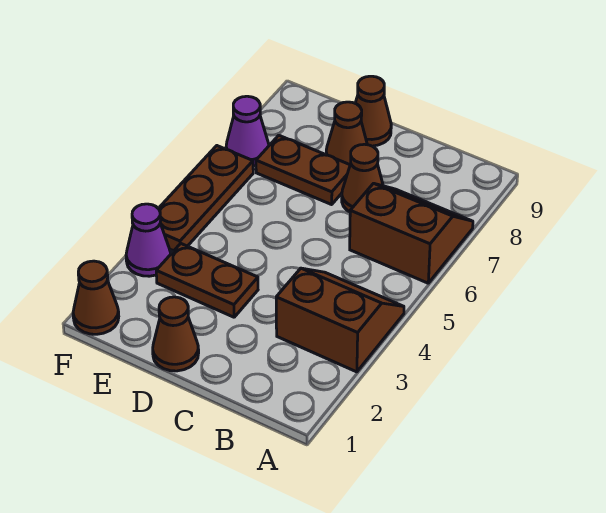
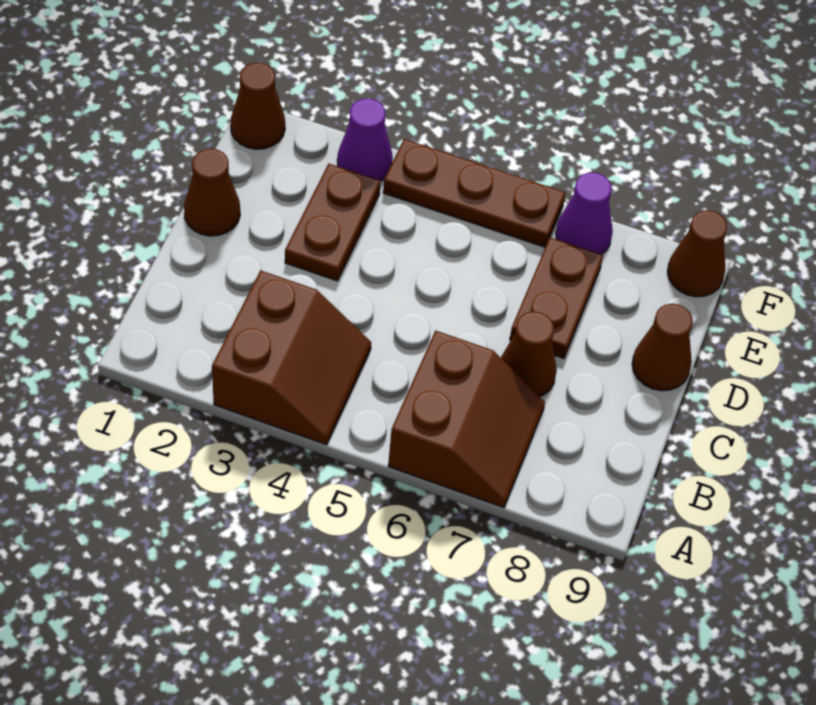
brown cone D8 level 1 -> brown cone F9 level 1

